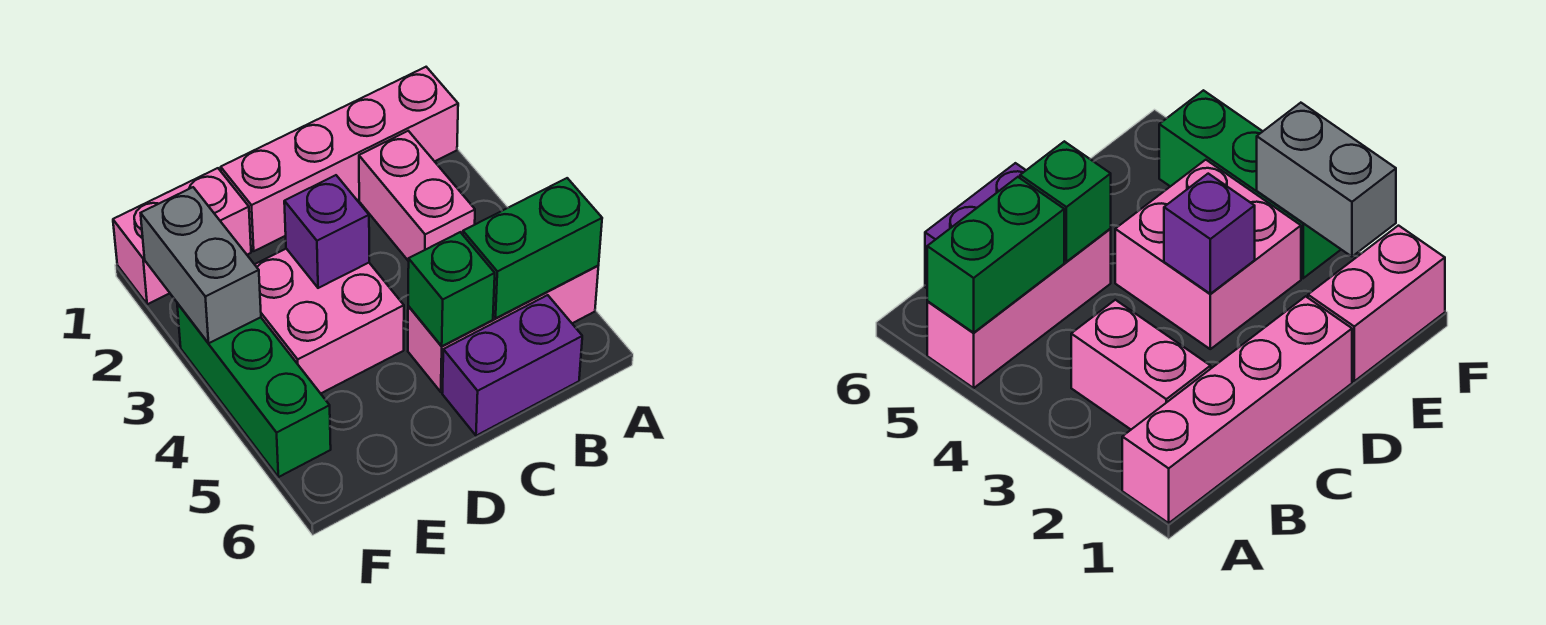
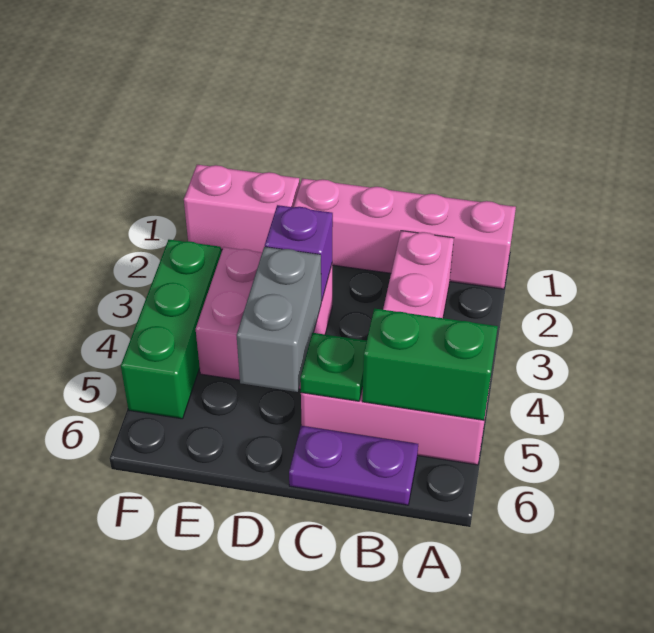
purple brick B6:C6 level 1 -> purple plate B6:C6 level 1
green brick C5 level 2 -> green plate C5 level 2
grey brick F2:F3 level 2 -> grey brick D4:D5 level 2

